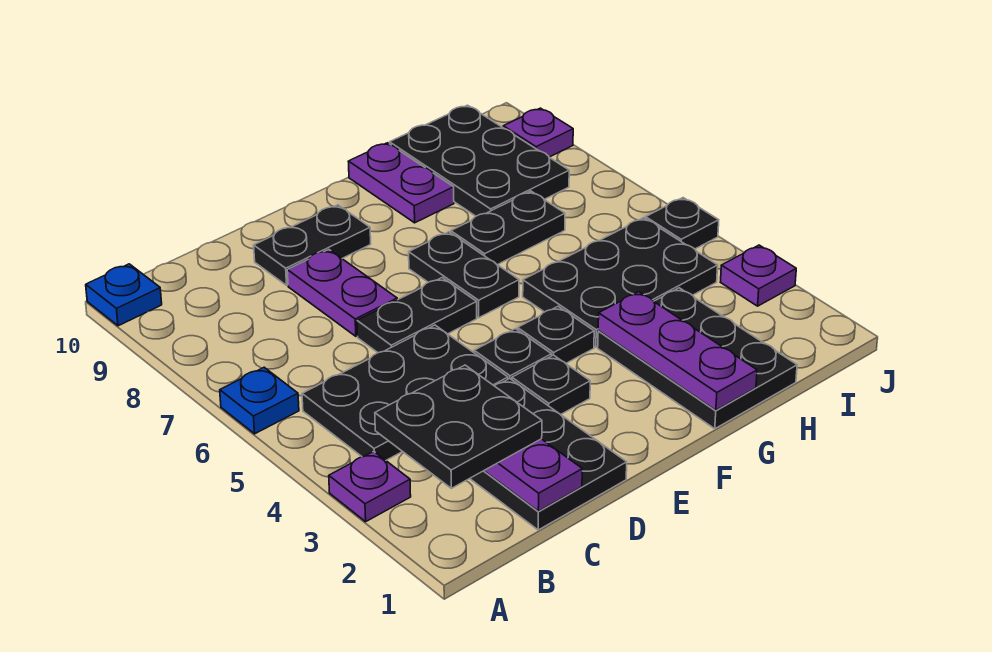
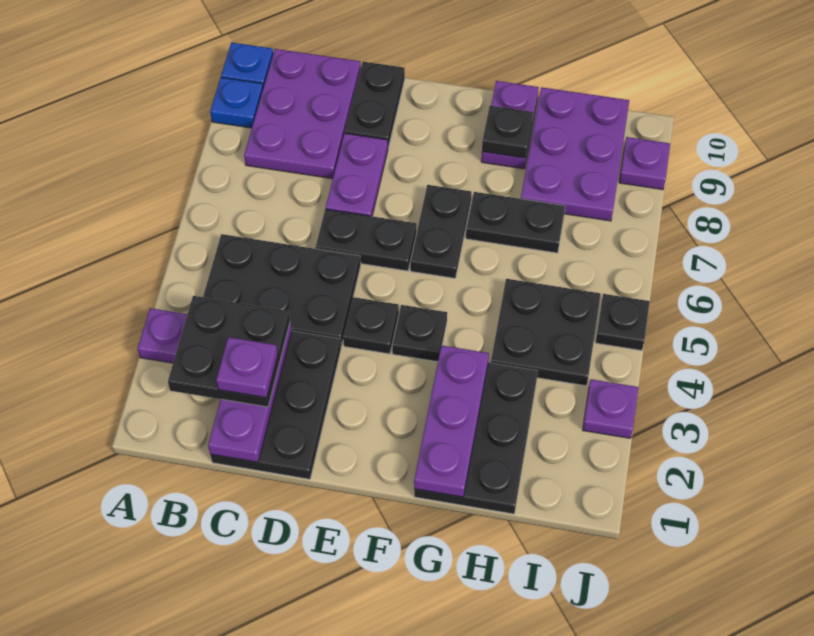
blue plate A6 level 1 -> blue plate A9 level 1
none -> purple plate B8:C10 level 1
none -> purple plate C2 level 4
black plate D9:E9 level 1 -> black plate D9:D10 level 1
black plate E3 level 1 -> black plate G9 level 2
black plate G4:I5 level 1 -> black plate H4:I5 level 1
black plate H8:I10 level 1 -> purple plate H8:I10 level 1

